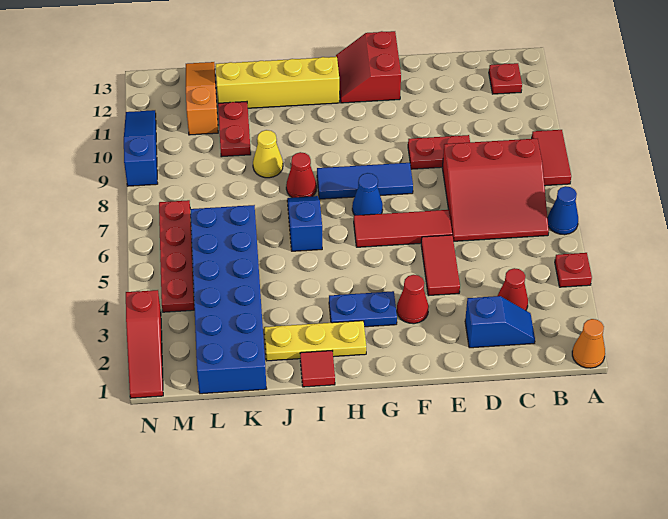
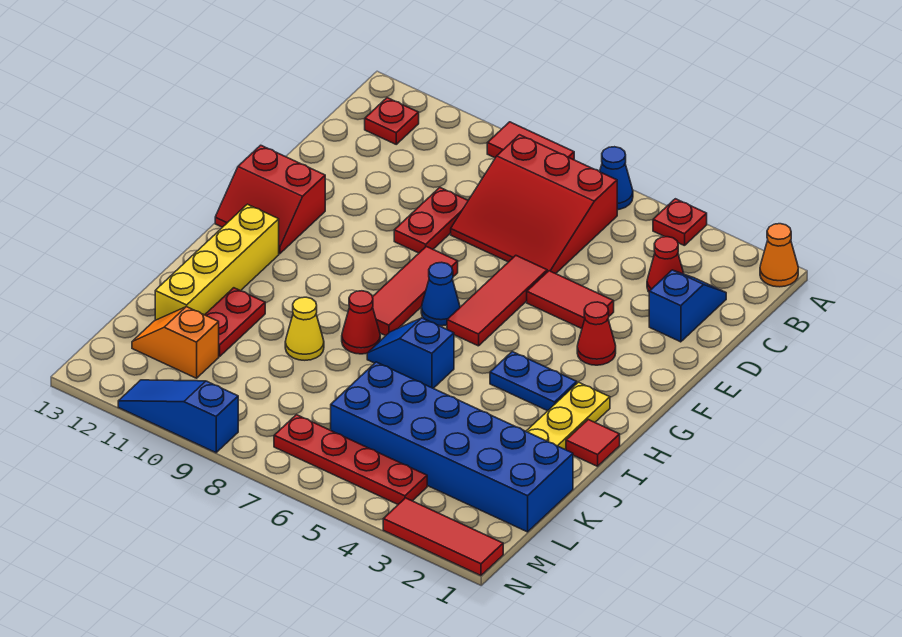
red slope B6:D8 level 1 top 8 -> red slope B6:D8 level 1 top B
blue tile F8:H8 level 1 -> red tile F8:H8 level 1
blue plate G3:H3 level 1 -> blue plate H3:H4 level 1
red plate K10:K11 level 1 -> red plate J11:K11 level 1
orange slope L11:L13 level 1 top 11 -> orange slope L11:L12 level 1 top 11
red slope N1:N3 level 1 top 3 -> red tile N1:N3 level 1

